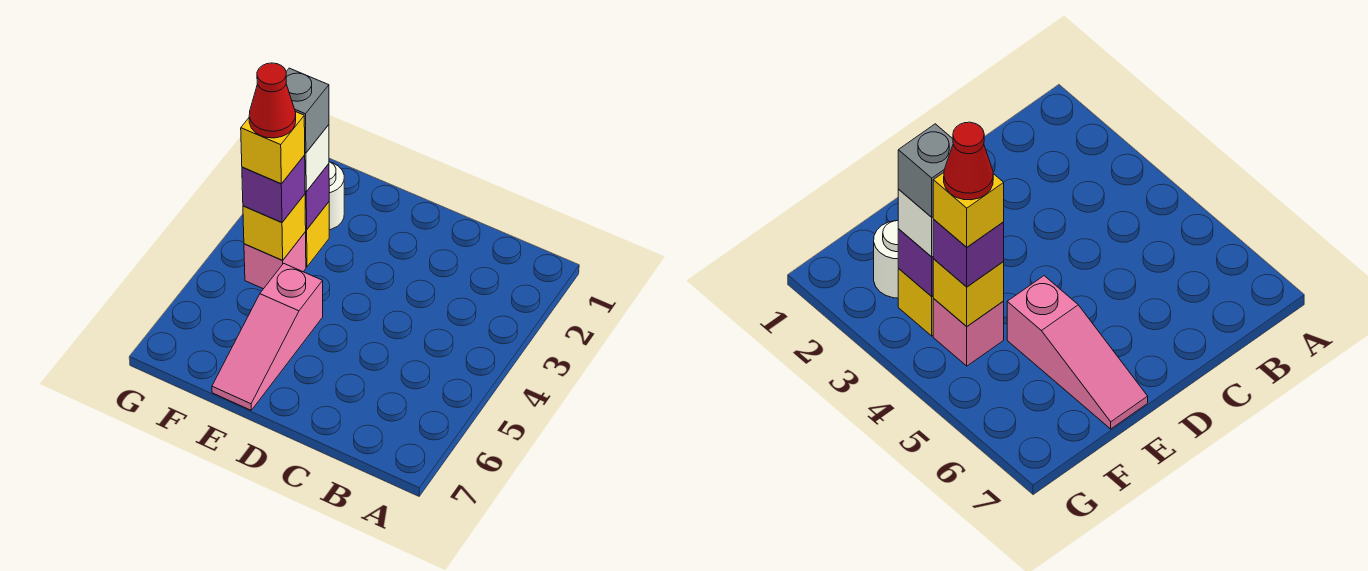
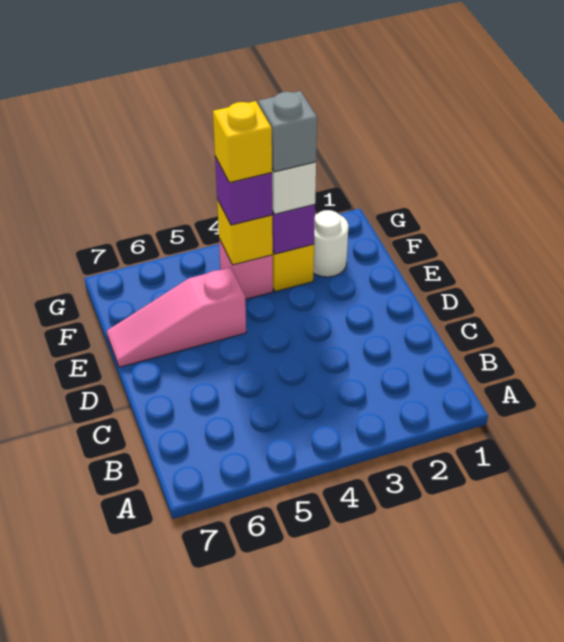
red cone F4 level 5 -> none

